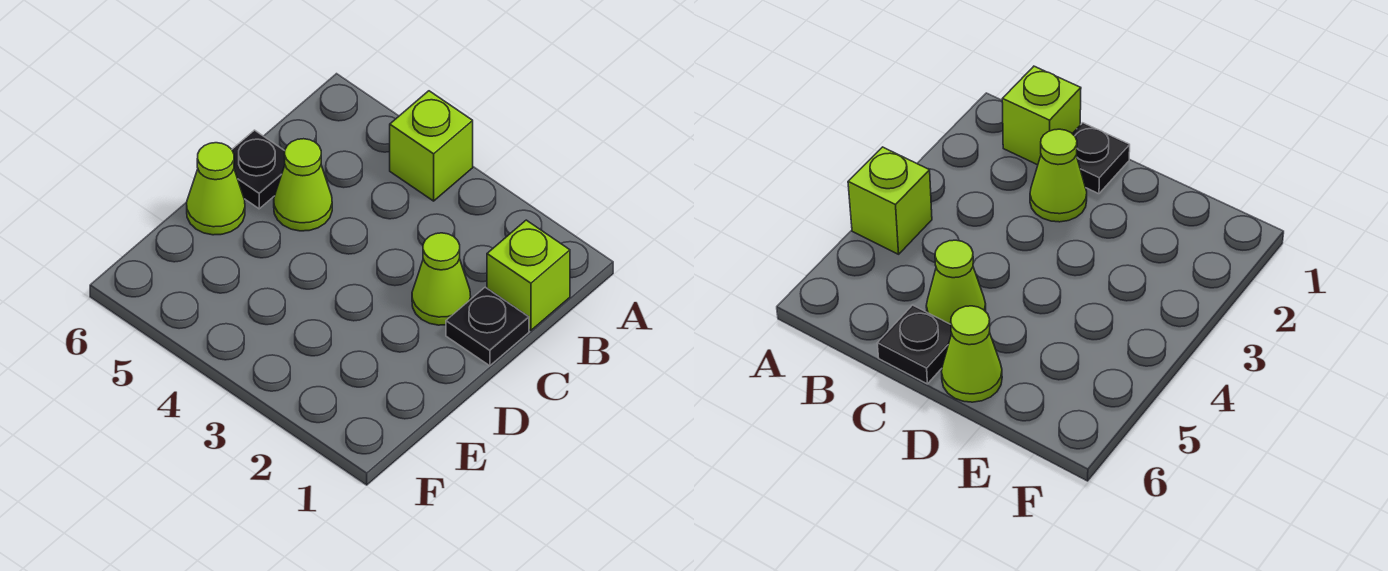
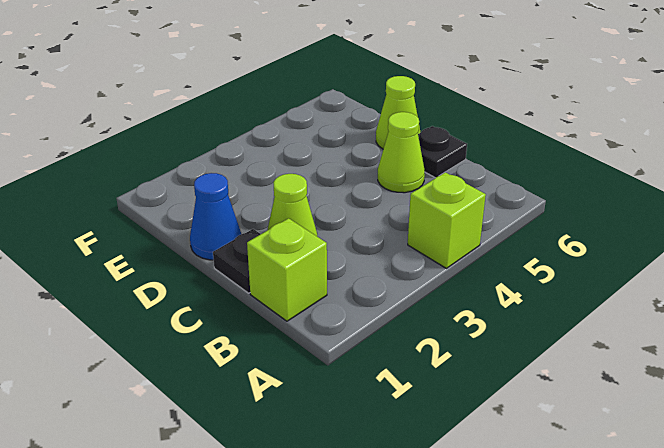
none -> blue cone D1 level 1

